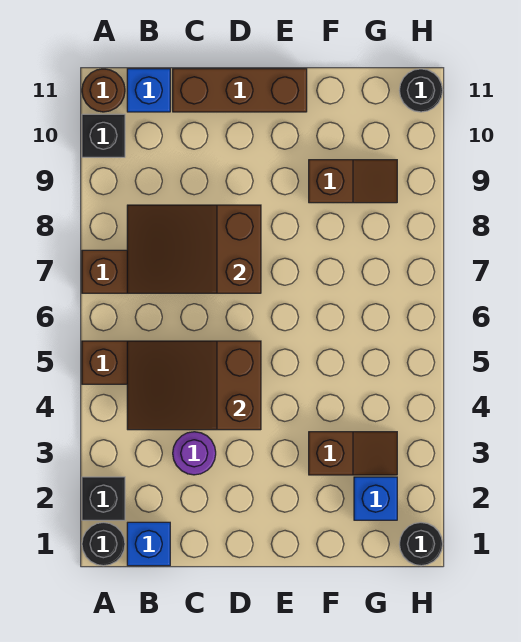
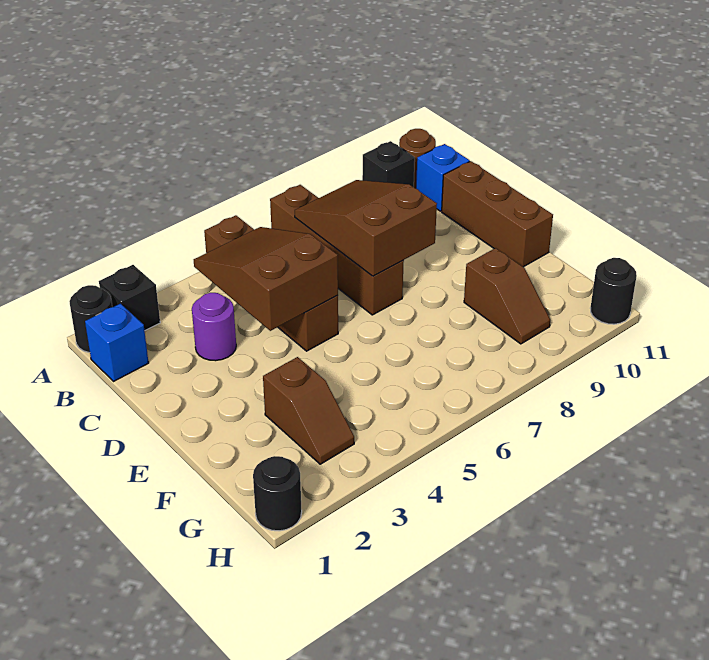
blue brick G2 level 1 -> none

